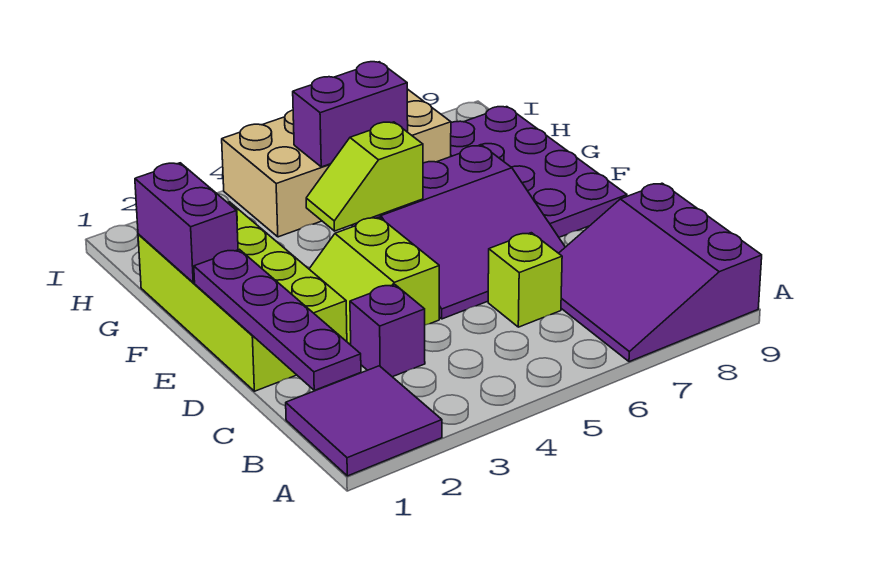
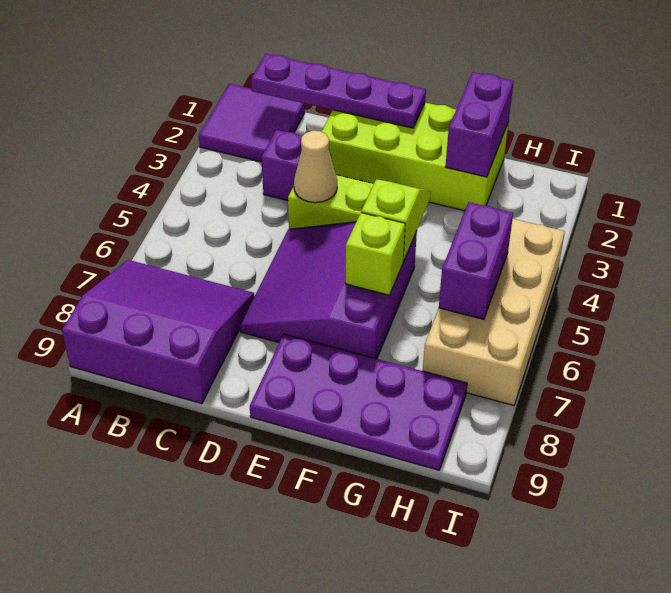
lime brick C6 level 1 -> lime brick F6 level 2
none -> tan cone D4 level 2
purple brick F1:G1 level 2 -> purple brick G1:G2 level 2

